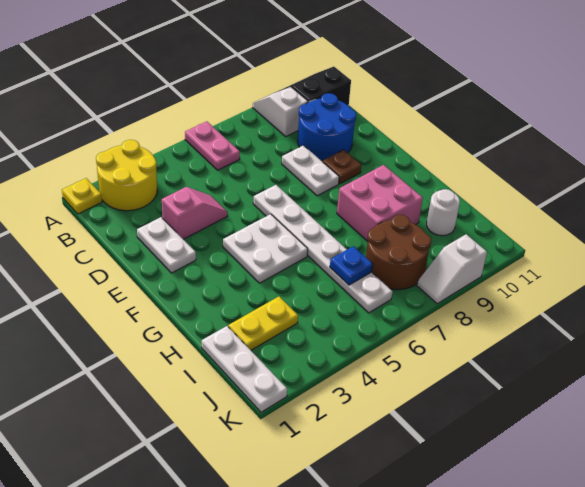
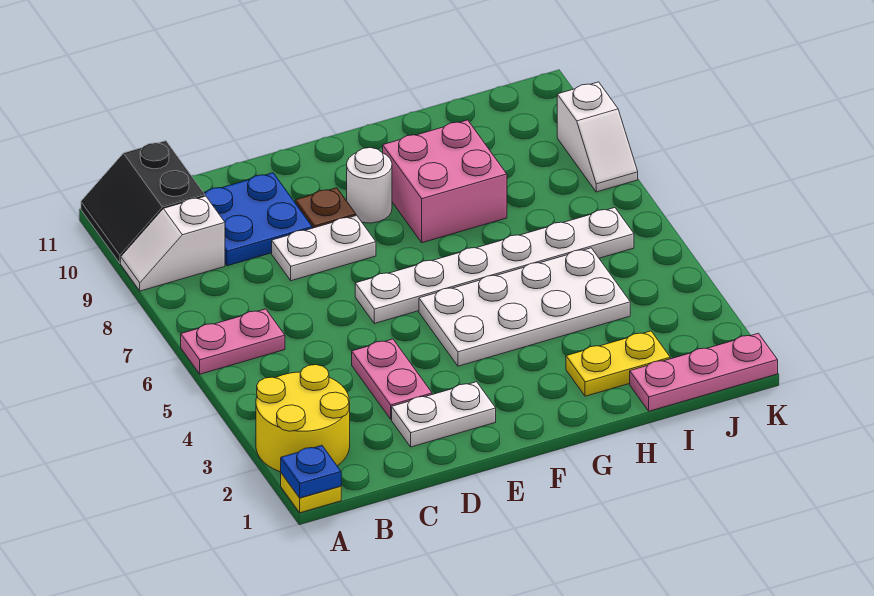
blue round brick C9:D10 level 1 -> blue plate C9:D10 level 1
pink slope D3:D4 level 1 top 3 -> pink plate D3:D4 level 1
white plate F4:G5 level 1 -> white plate F4:I5 level 1
white plate I1:K1 level 1 -> pink plate I1:K1 level 1
yellow plate I2:I3 level 1 -> yellow plate H2:I2 level 1
blue plate I6 level 2 -> blue plate A1 level 2
brown round brick I7:J8 level 1 -> none
white round brick I10 level 1 -> white round brick F9 level 1

